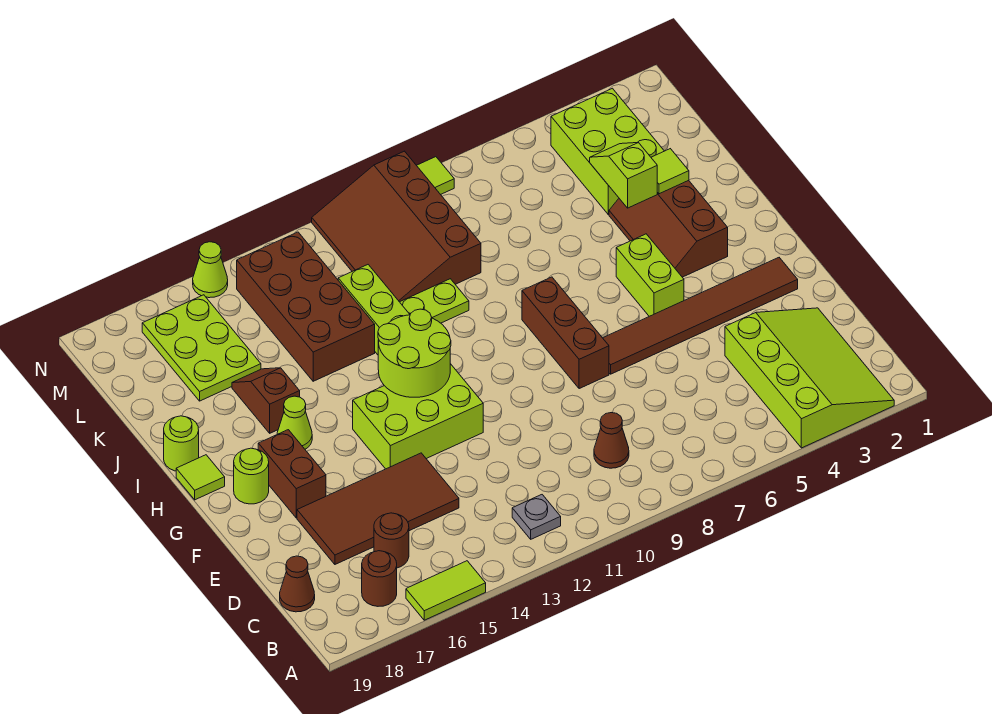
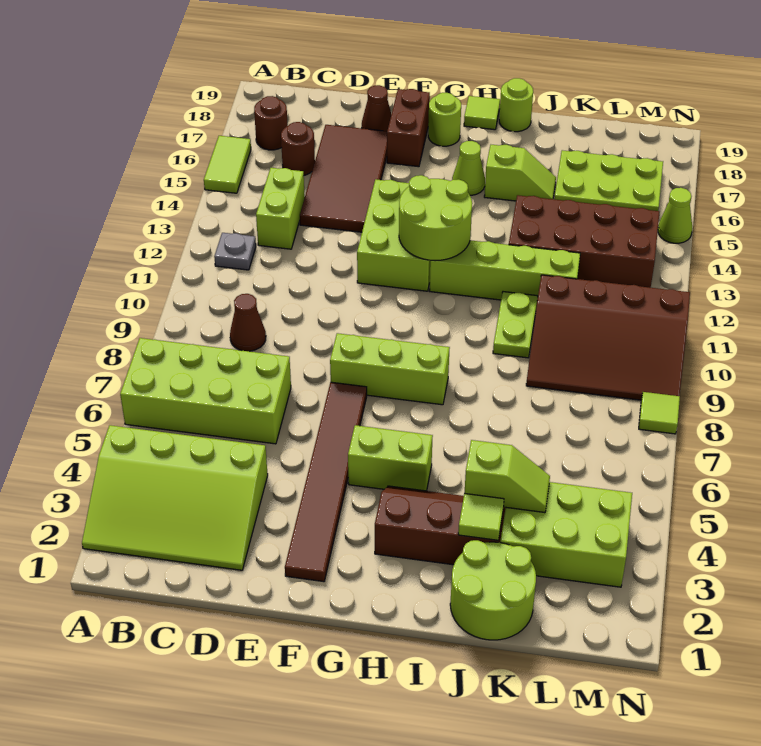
none -> lime brick A6:D7 level 1
none -> lime brick C13:C14 level 1
brown cone C19 level 1 -> brown cone E18 level 1
brown brick F8:H8 level 1 -> lime brick F8:H8 level 1
brown brick F17:G17 level 1 -> brown brick F17:F18 level 1
brown slope I16:J16 level 1 top I -> lime slope I16:J16 level 1 top I
none -> lime round brick J1:K2 level 1
brown slope K9:N11 level 1 top 9 -> brown slope K9:N11 level 1 top 11

